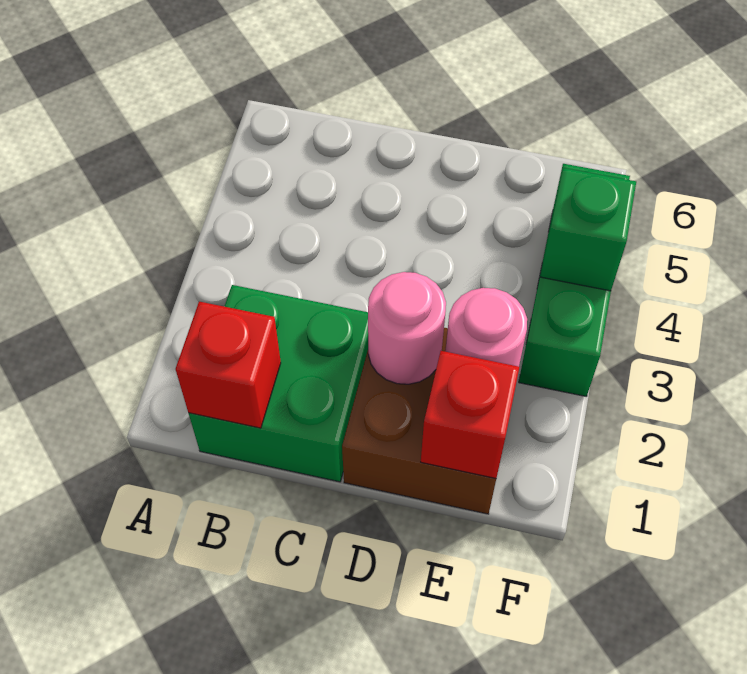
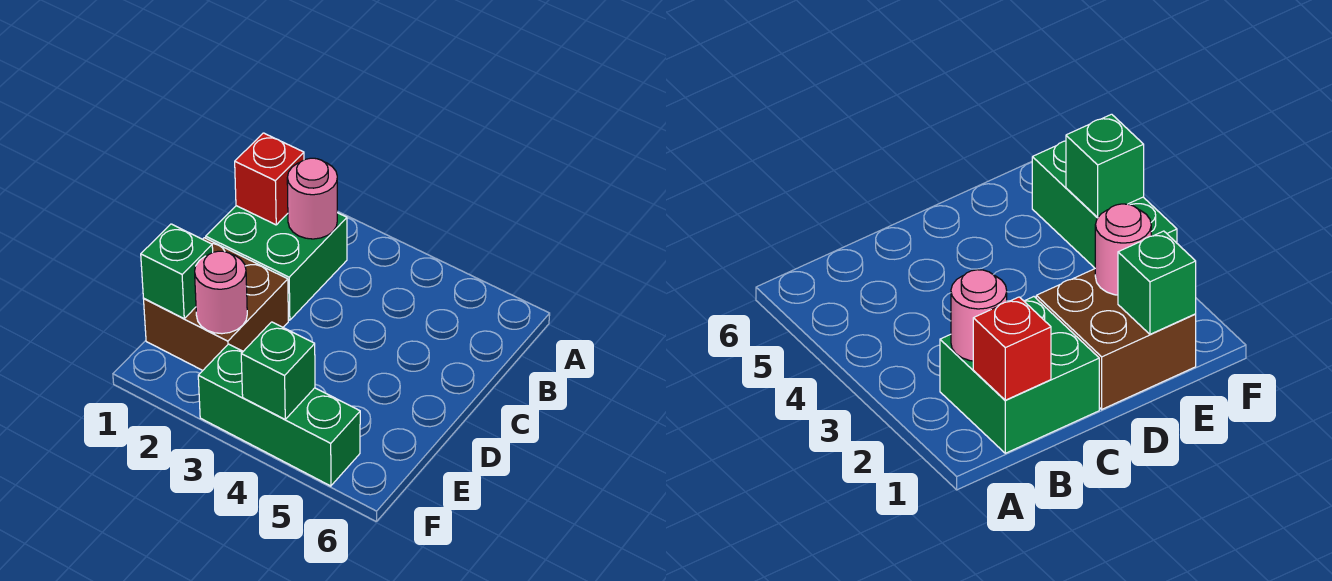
pink round brick D2 level 2 -> pink round brick B2 level 2
red brick E1 level 2 -> green brick E1 level 2

